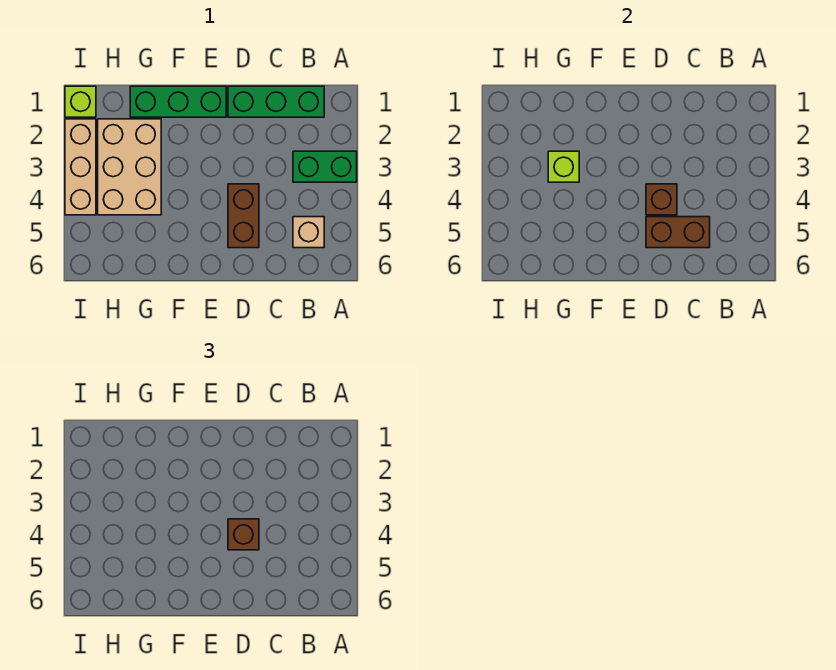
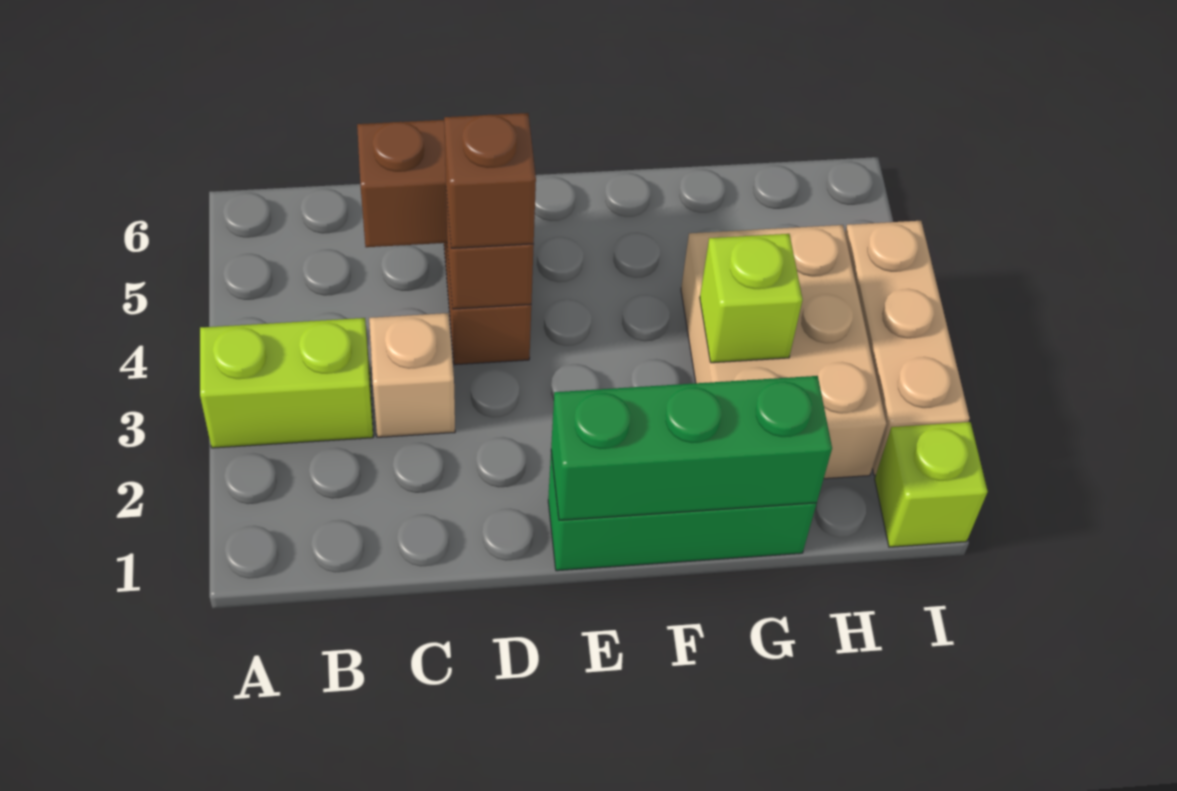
green brick A3:B3 level 1 -> lime brick A3:B3 level 1
green brick B1:D1 level 1 -> green brick E1:G1 level 2
tan brick B5 level 1 -> tan brick C3 level 1

